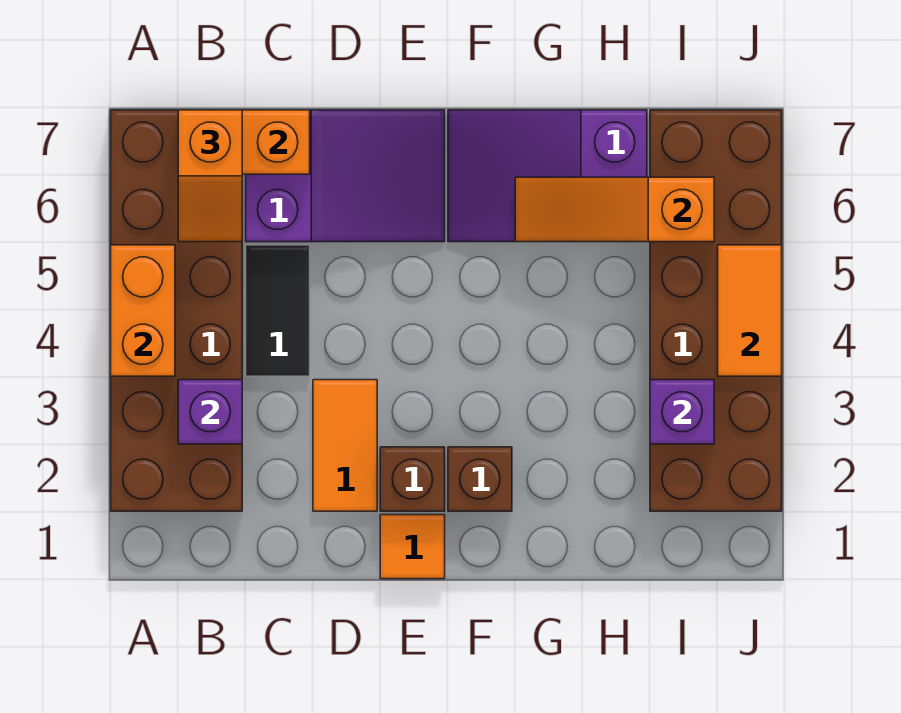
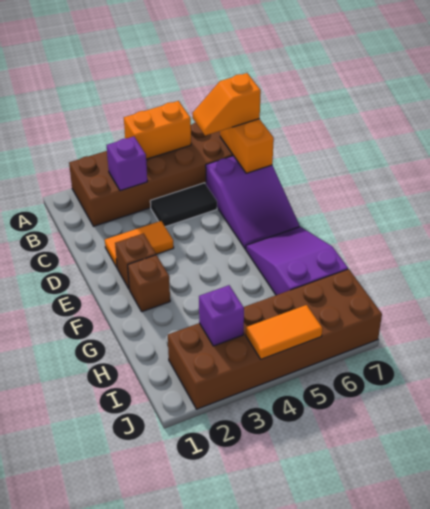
orange tile E1 level 1 -> none
orange slope G6:I6 level 2 top I -> none

